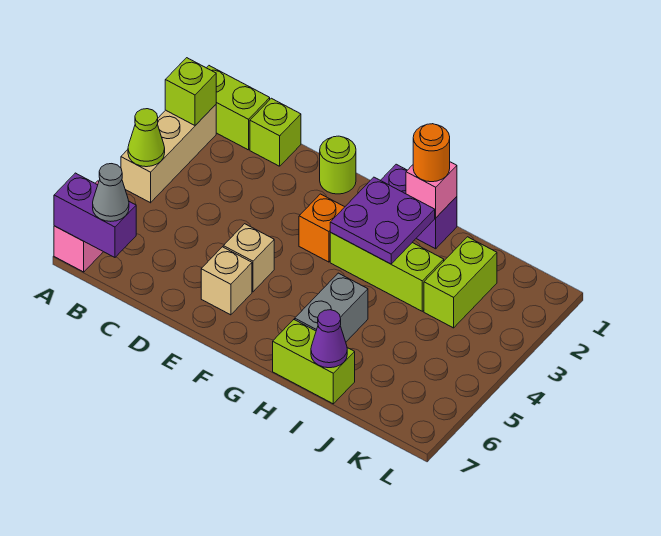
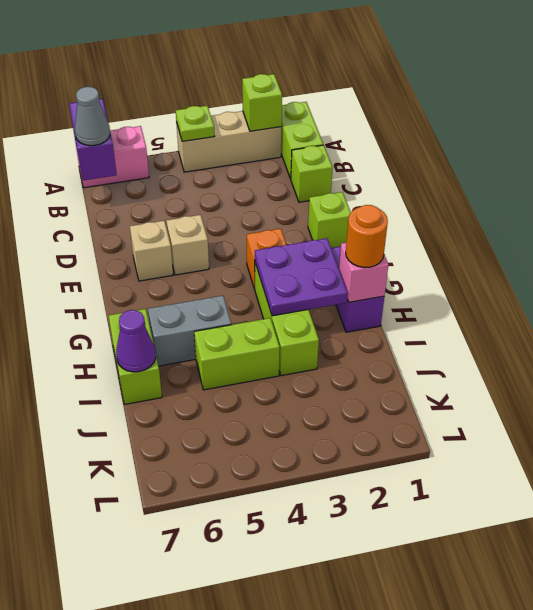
lime cone A4 level 2 -> lime plate A4 level 2
lime round brick E1 level 1 -> lime brick E1 level 1
lime brick J2:J3 level 1 -> lime brick I4:I5 level 1

